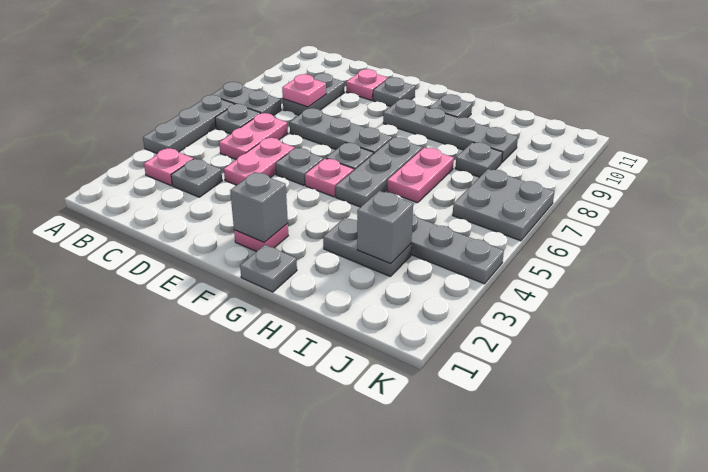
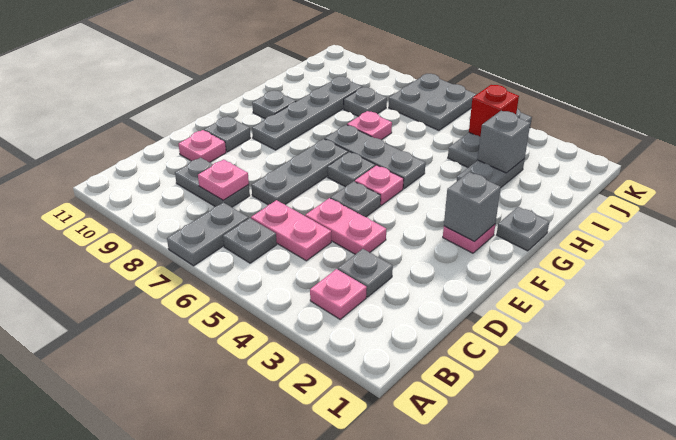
grey plate A4:A6 level 1 -> none
pink plate H6:H7 level 1 -> pink plate H7 level 1
none -> red brick J4 level 2

